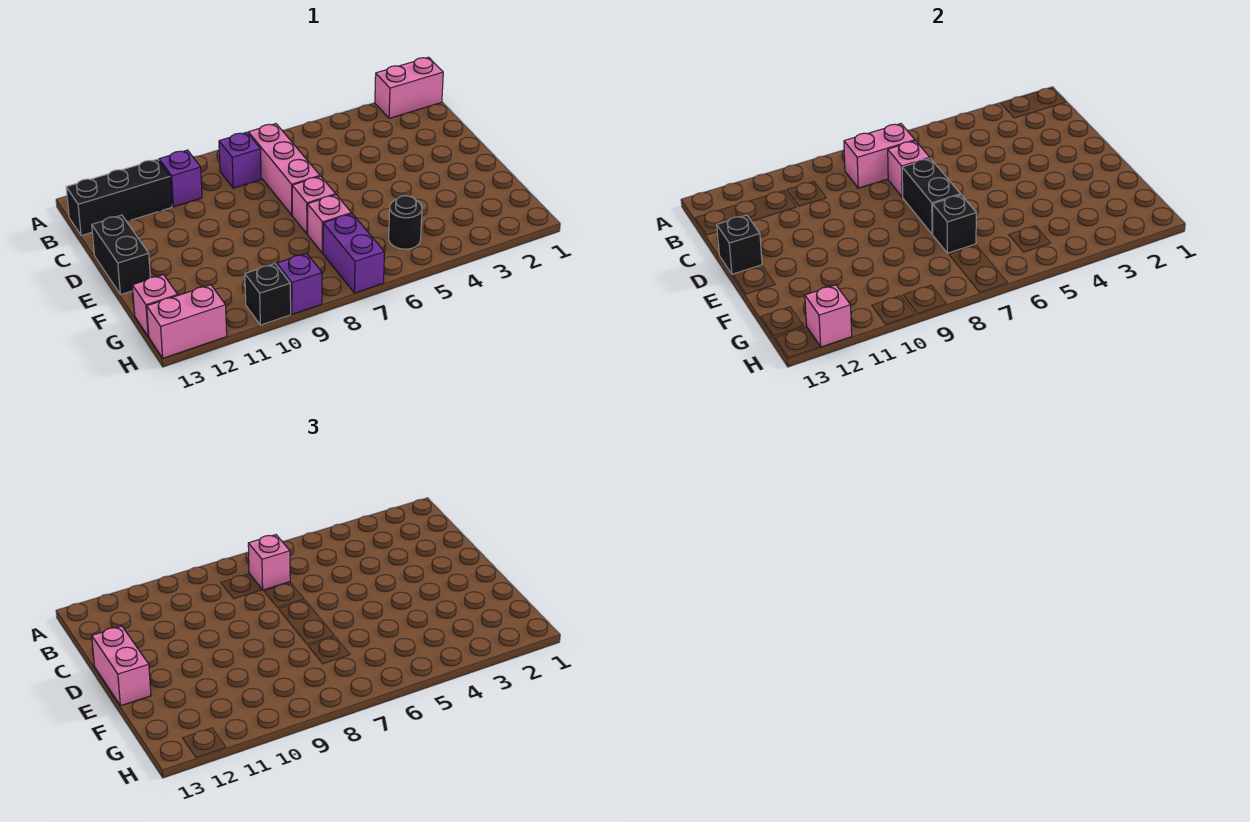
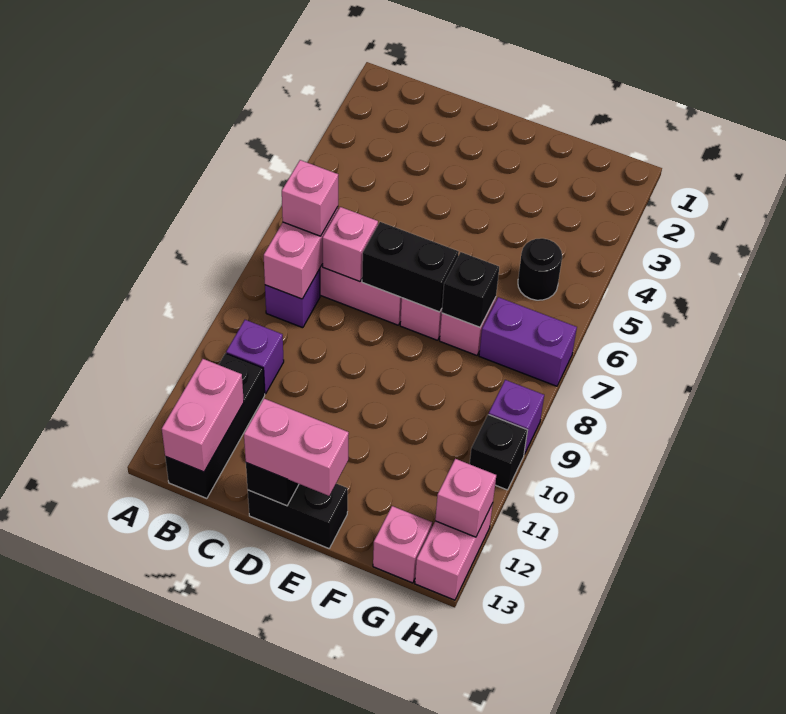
pink brick A1:A2 level 1 -> pink brick B12:B13 level 2

